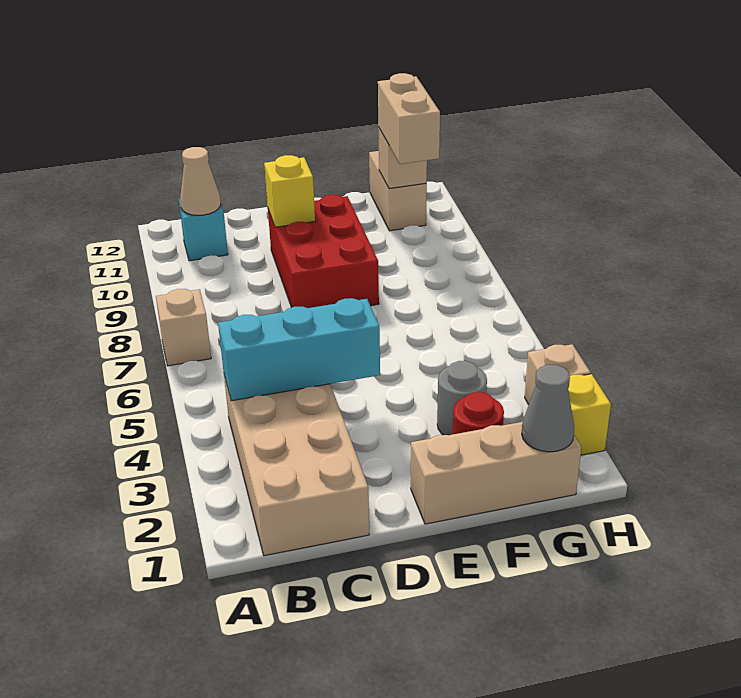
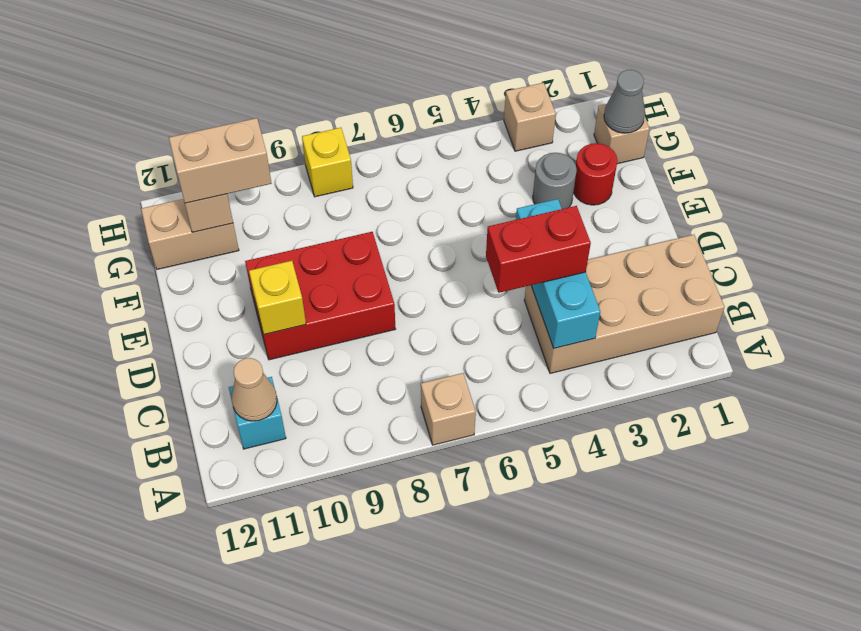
none -> red brick C4:C5 level 3
tan brick E1:G1 level 1 -> tan brick G1 level 1
yellow brick H2 level 1 -> yellow brick H8 level 1

